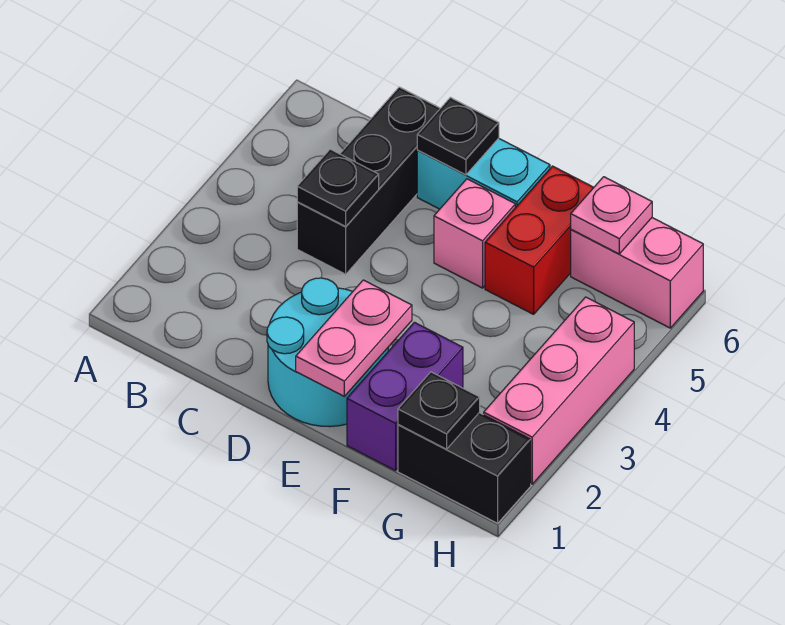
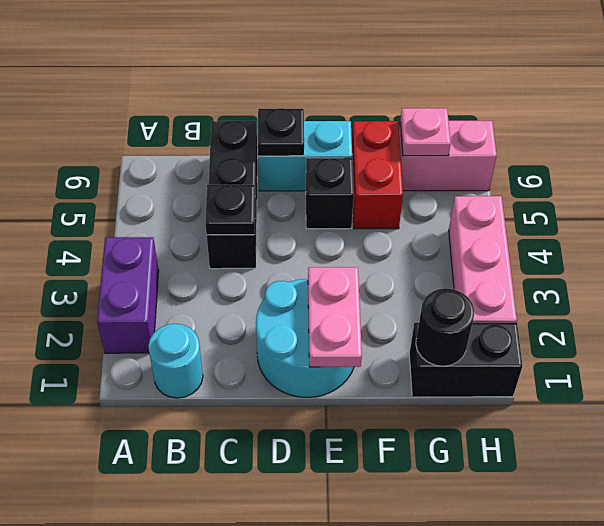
none -> cyan round brick B1 level 1
pink brick E5 level 1 -> black brick E5 level 1
purple brick F1:F2 level 1 -> purple brick A2:A3 level 1
black plate G1 level 2 -> black round brick G1 level 2

